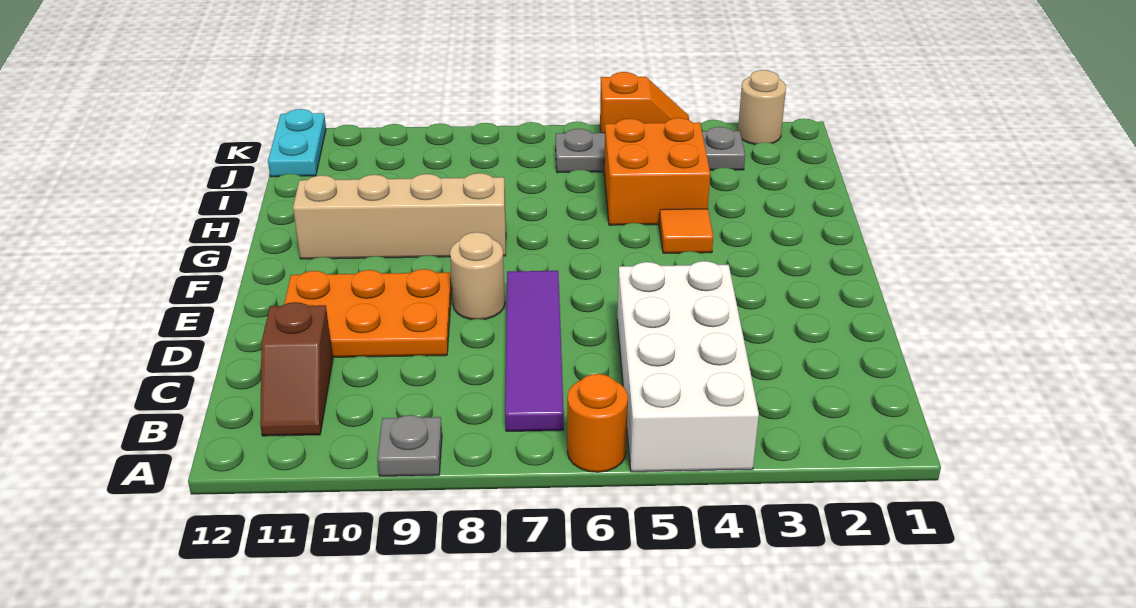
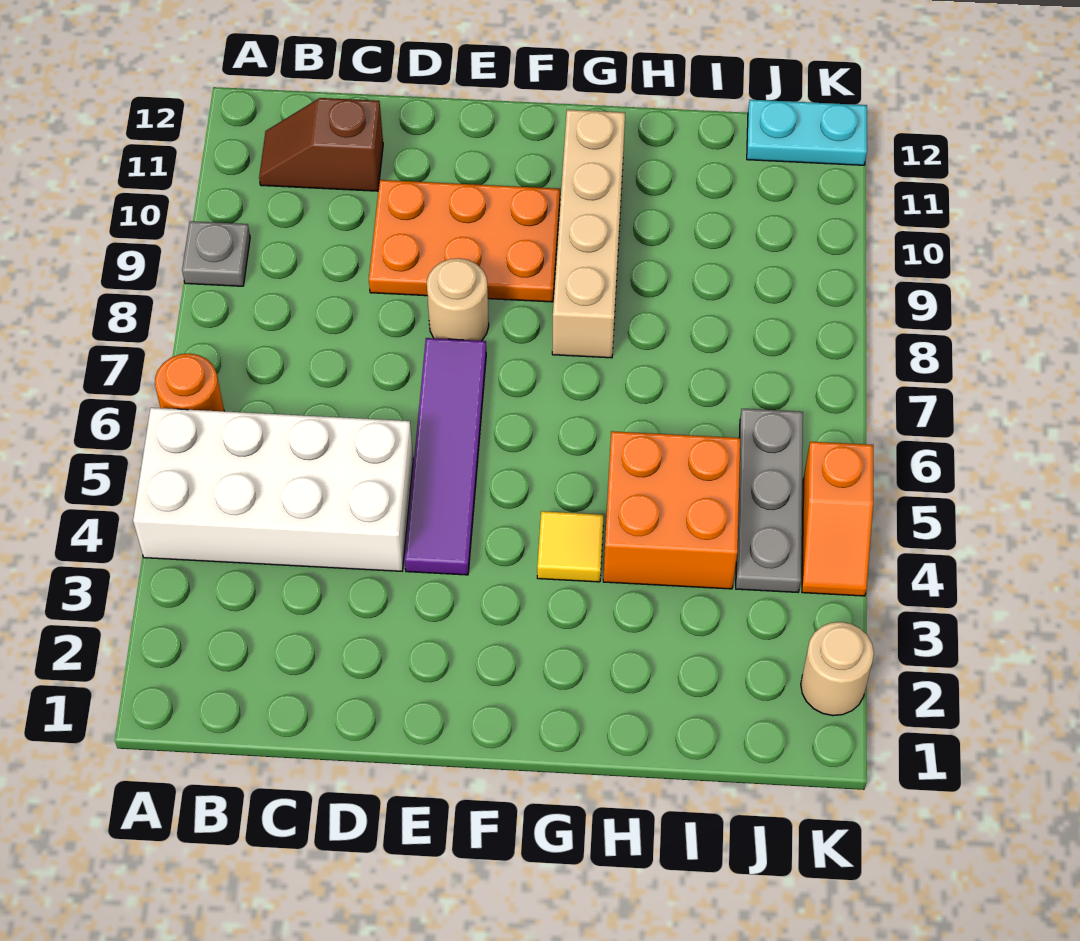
purple tile B7:E7 level 1 -> purple tile E4:E7 level 1
orange plate D9:E11 level 1 -> orange plate D9:F10 level 1
orange tile G4 level 1 -> yellow tile G4 level 1
grey plate J3:J6 level 1 -> grey plate J4:J6 level 1

